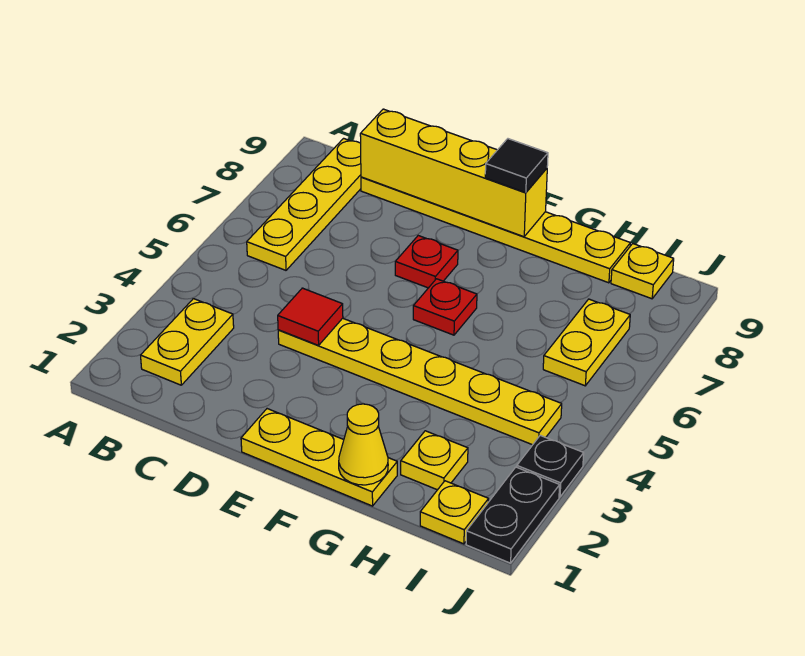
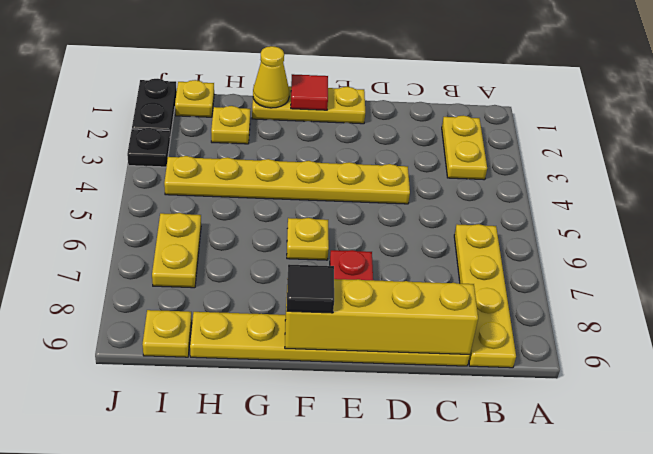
red tile D4 level 2 -> red tile F1 level 2
red plate F6 level 1 -> yellow plate F6 level 1

